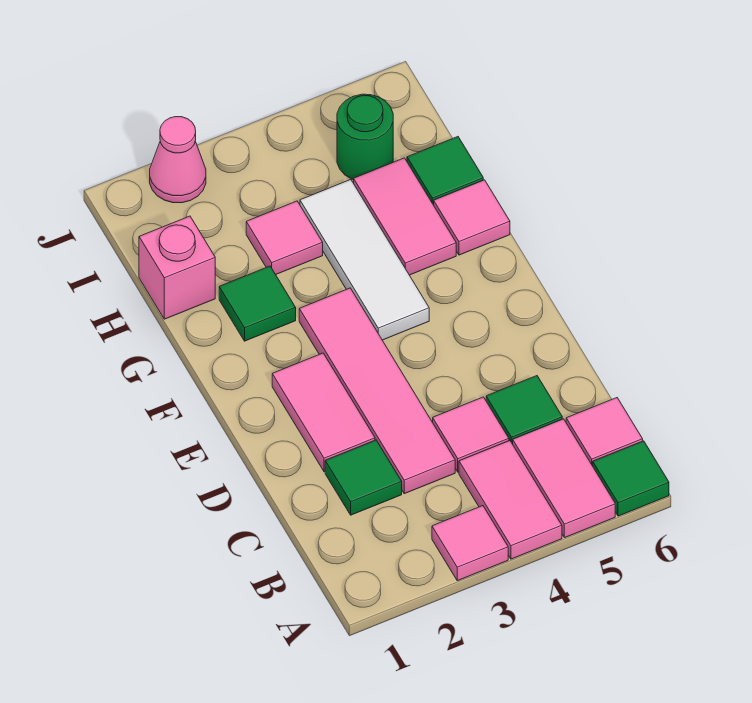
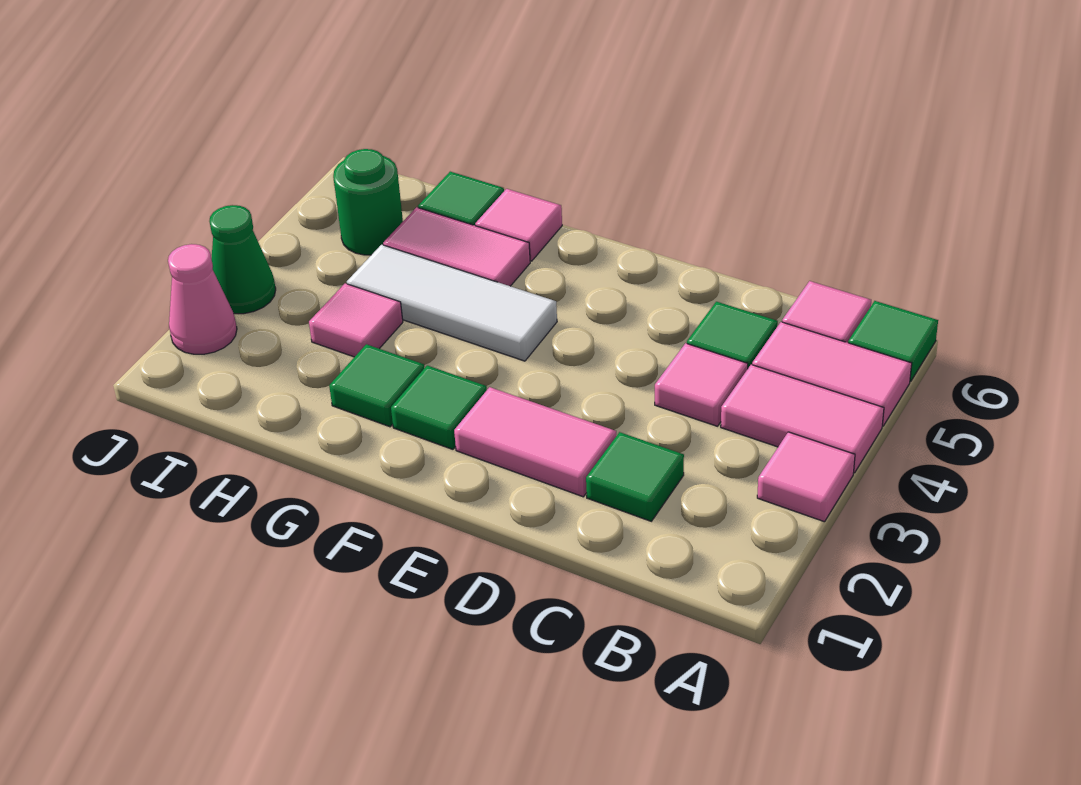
pink tile C3:F3 level 1 -> none
none -> green tile F2 level 1
pink brick H1 level 1 -> none
none -> green cone J3 level 1

